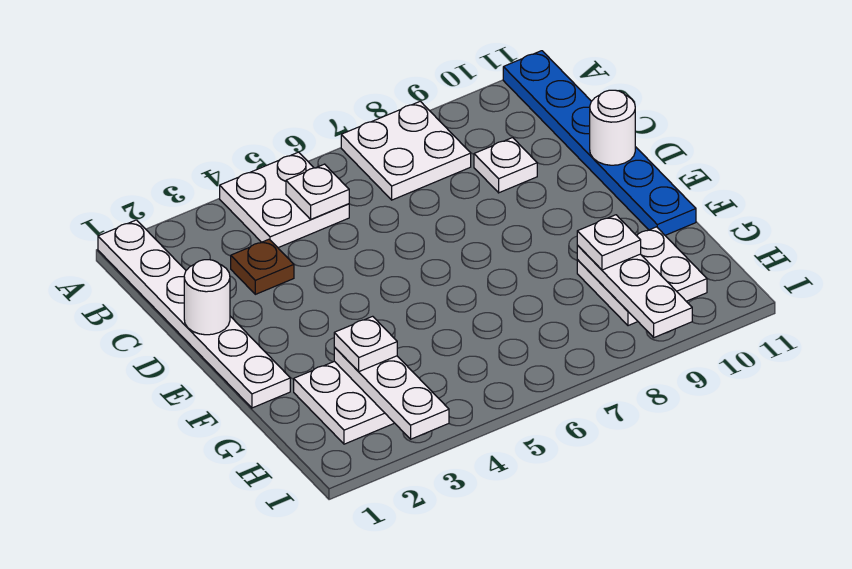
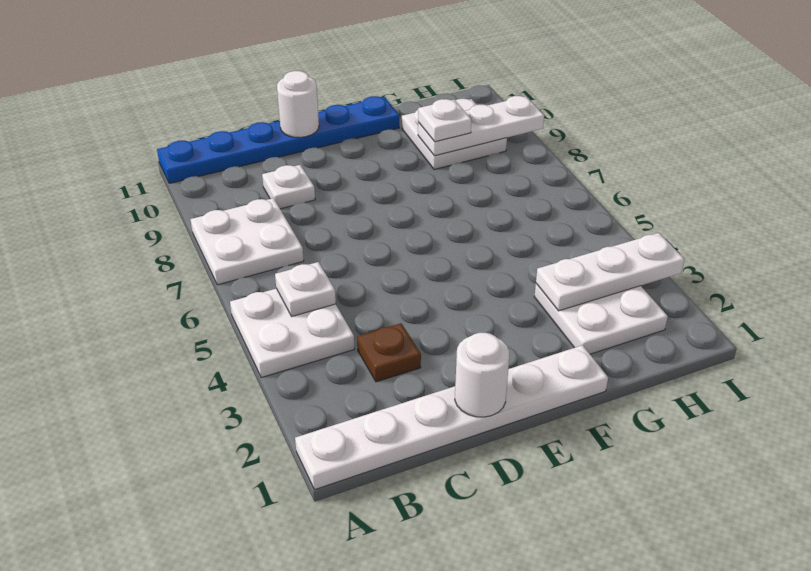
white plate G3 level 3 -> none

